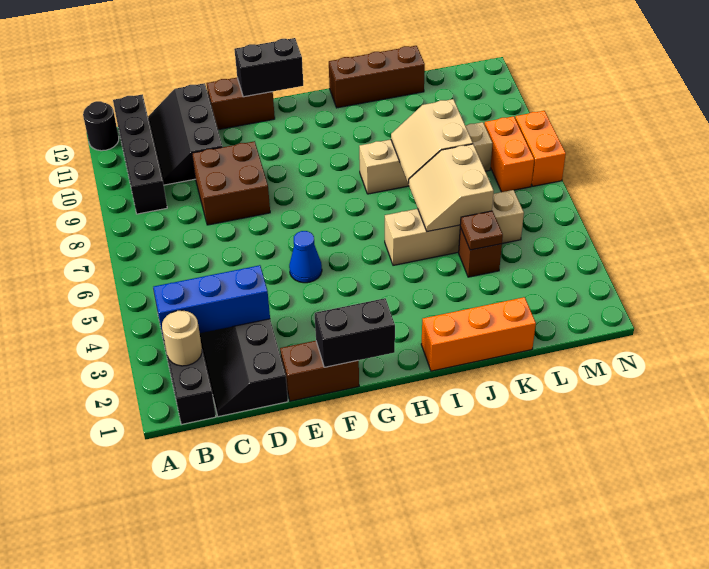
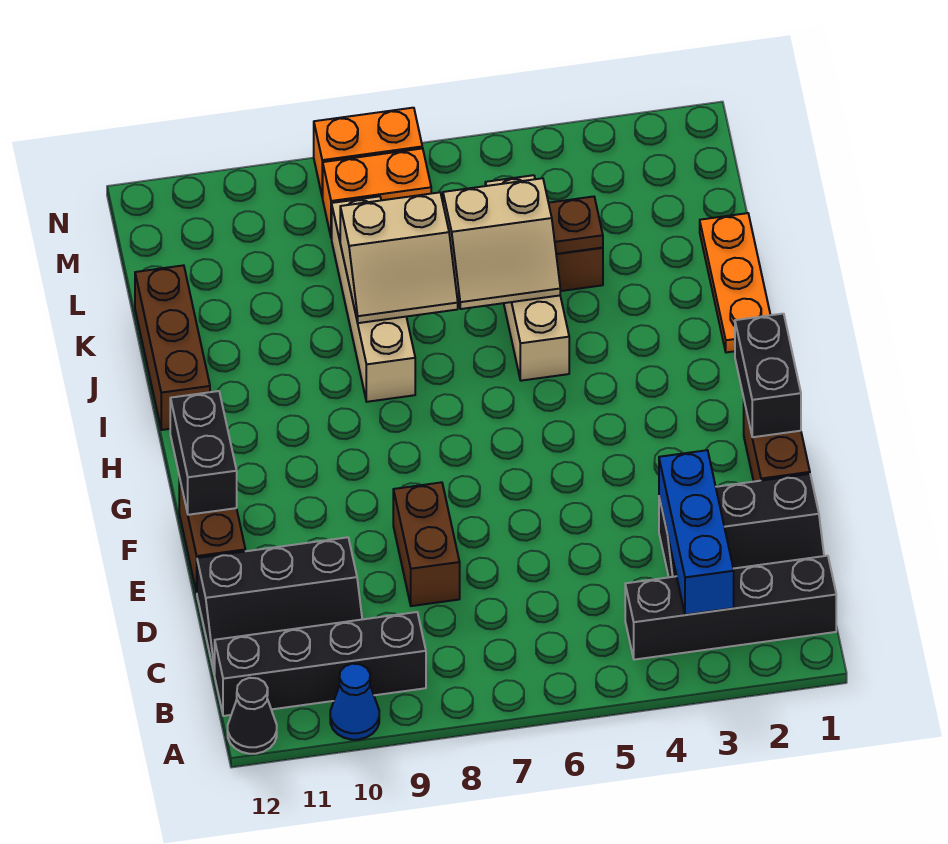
black round brick A12 level 1 -> black cone A12 level 1
tan round brick B2 level 2 -> none
brown brick D8:E9 level 1 -> brown brick D8:E8 level 1
blue cone F5 level 1 -> blue cone A10 level 1
orange brick I1:K1 level 1 -> orange plate I1:K1 level 1

